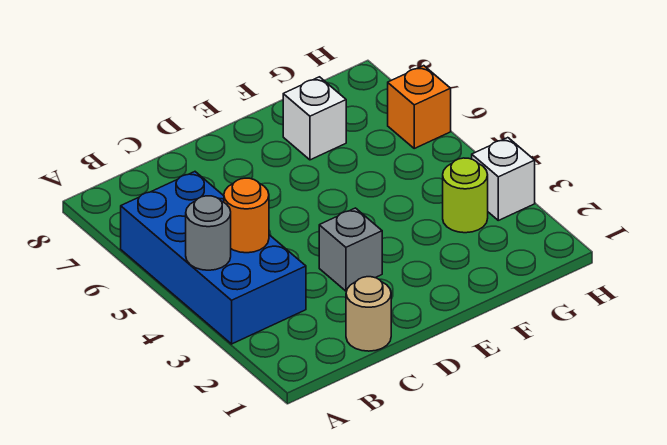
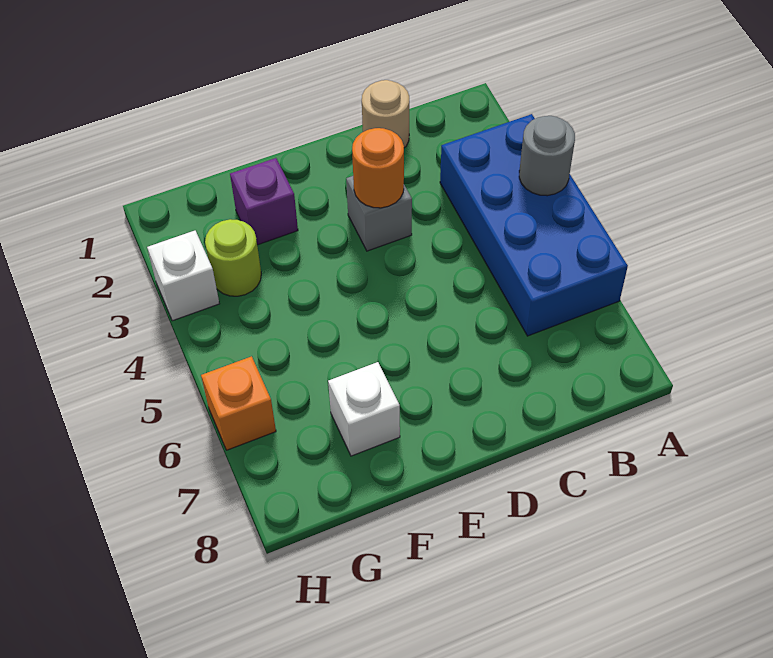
orange round brick B4 level 2 -> orange round brick D3 level 2
none -> purple brick F2 level 1

